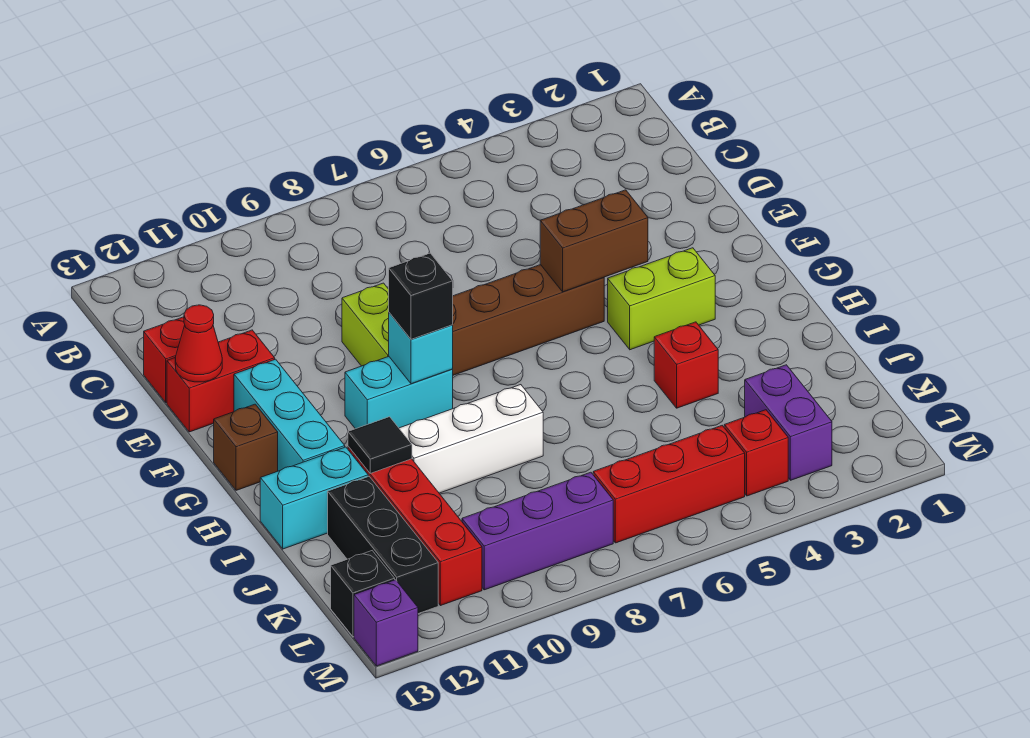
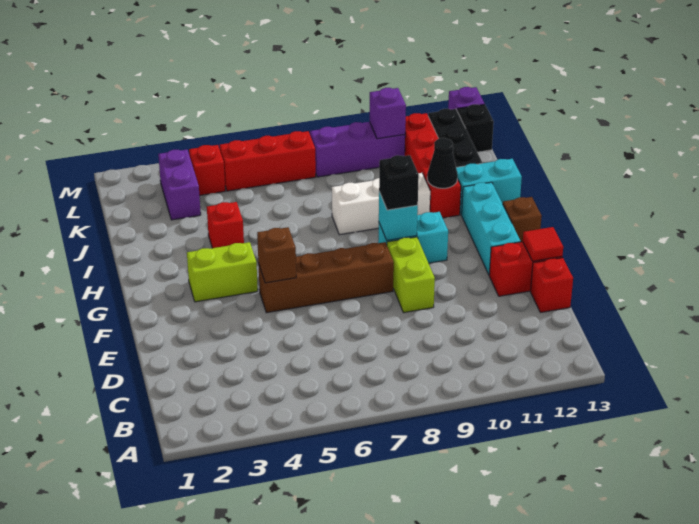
red cone E13 level 2 -> red tile E13 level 2
brown brick F4:F5 level 2 -> brown brick F5 level 2
black tile I11 level 2 -> black cone I11 level 2
none -> purple brick L10 level 2

